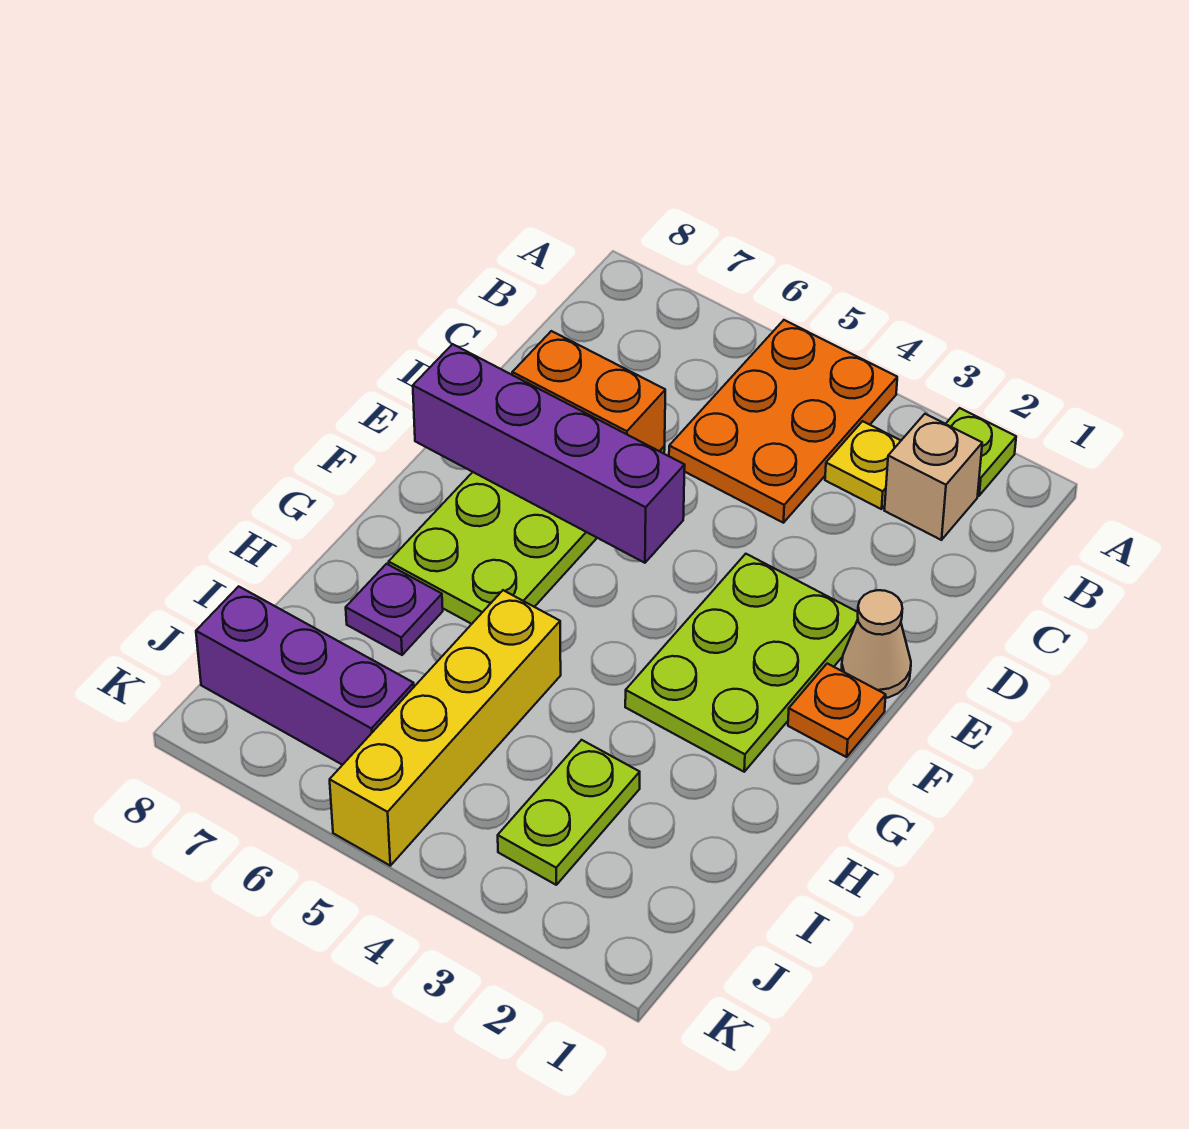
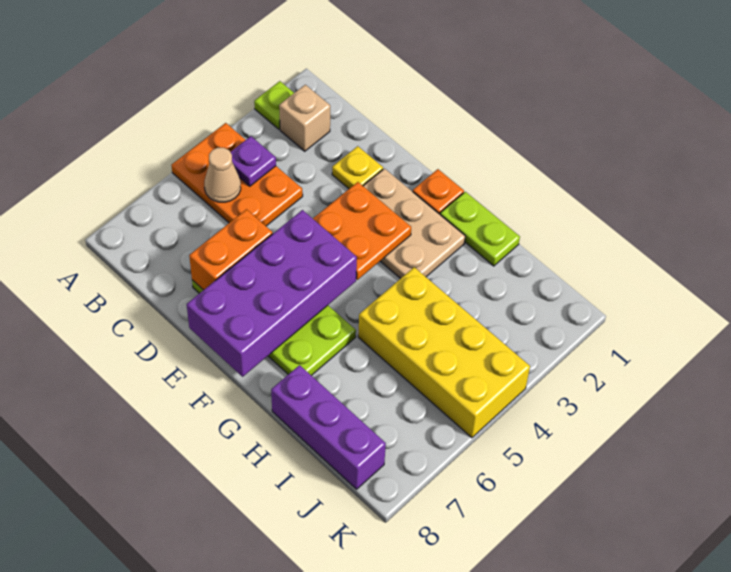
yellow plate B3 level 1 -> yellow plate D2 level 1
tan cone E1 level 1 -> tan cone B5 level 2
lime plate E2:G3 level 1 -> tan plate E2:G3 level 1
none -> orange plate E3:F4 level 2
purple brick E5:E8 level 2 -> purple brick E5:F8 level 2
yellow brick H5:K5 level 1 -> yellow brick H4:K5 level 1
purple plate H7 level 1 -> purple plate B4 level 2
lime plate I3:J3 level 1 -> lime plate G1:H1 level 1
purple brick J6:J8 level 1 -> purple brick H8:J8 level 1

